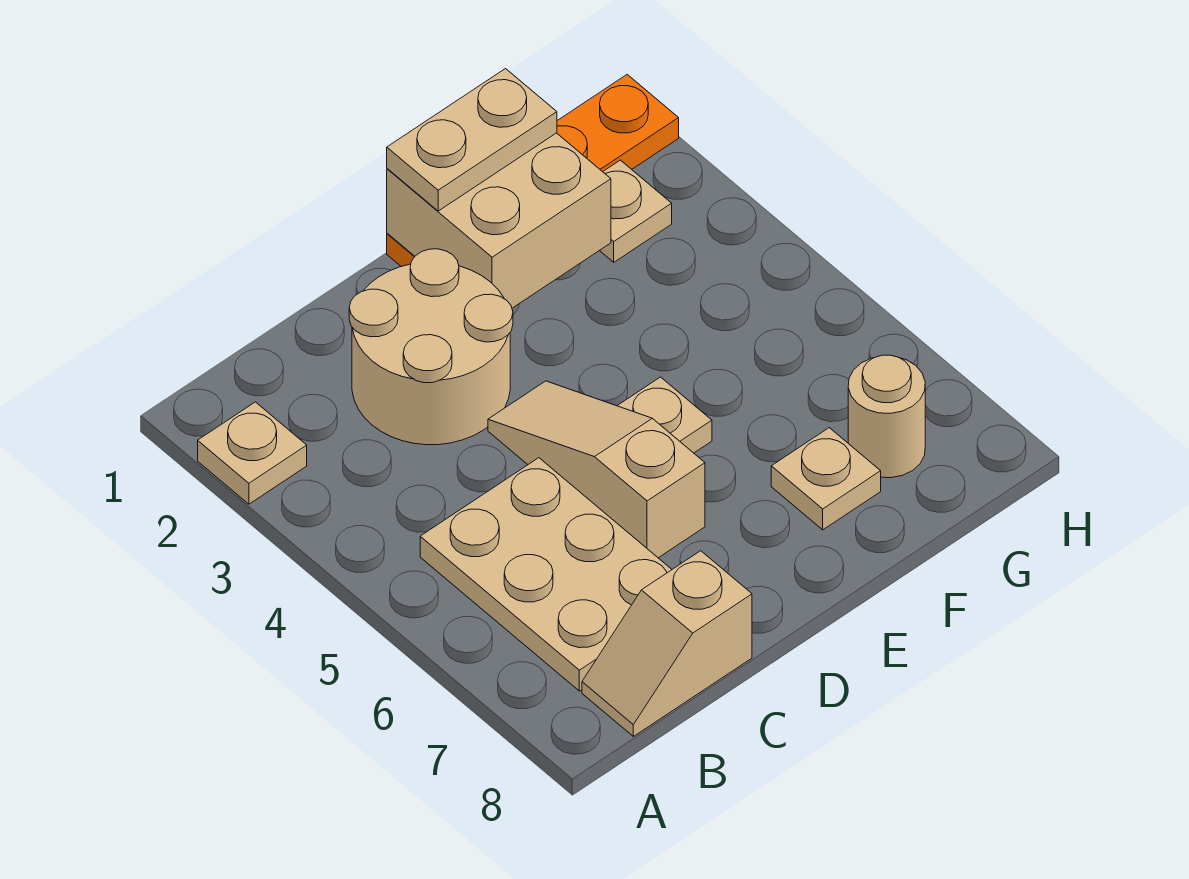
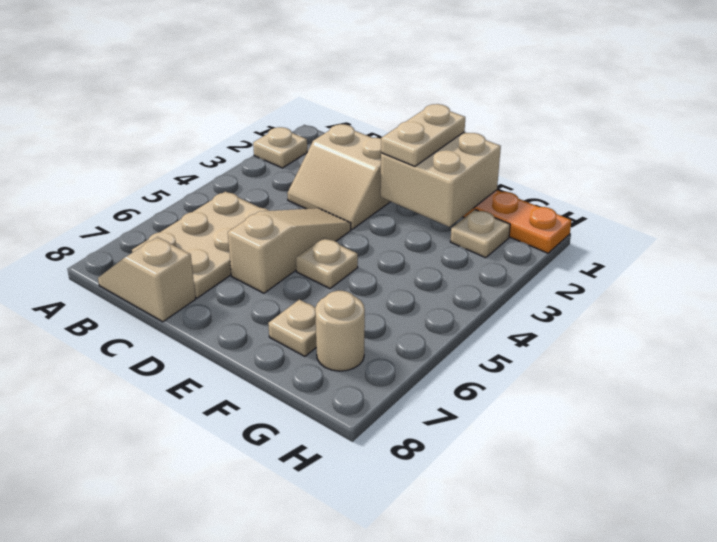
tan round brick C2:D3 level 1 -> tan slope C2:D3 level 1 top 2
tan plate E1:F1 level 3 -> tan plate E1:E2 level 3

